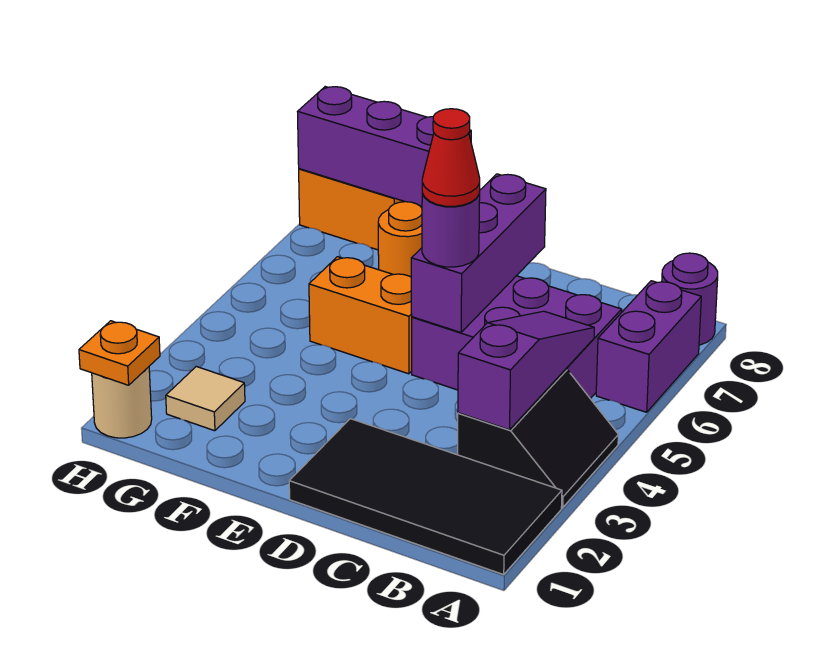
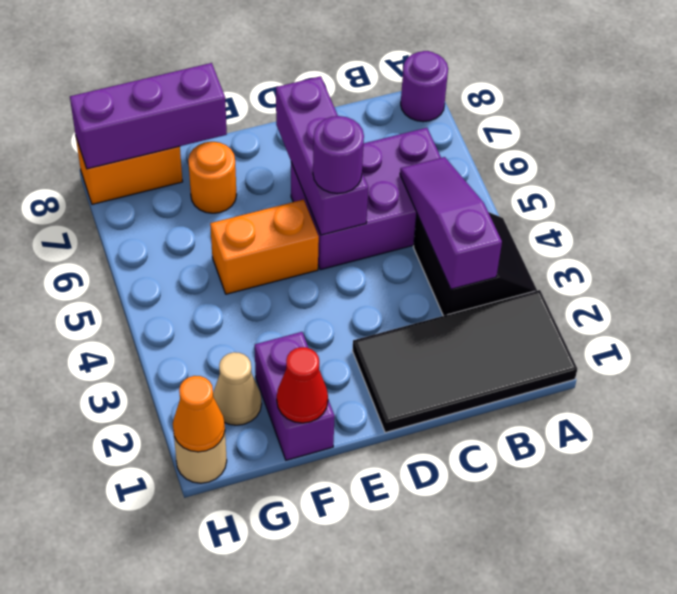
purple brick A6:A7 level 1 -> purple brick F1:F2 level 1
red cone D5 level 4 -> red cone F1 level 2
tan tile G2 level 1 -> tan cone G2 level 1
orange plate H1 level 2 -> orange cone H1 level 2

